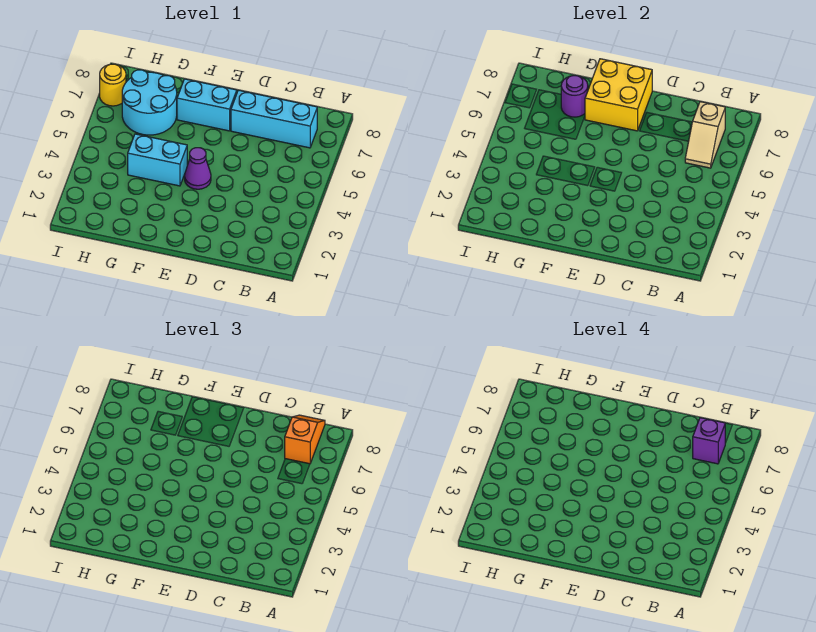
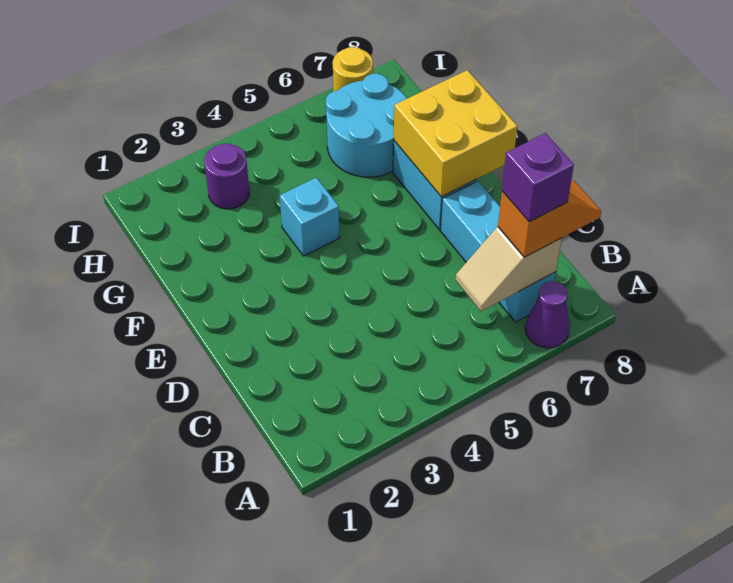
purple cone E4 level 1 -> purple cone A7 level 1
cyan brick F4:G4 level 1 -> cyan brick F4 level 1
purple round brick G7 level 2 -> purple round brick H3 level 1

